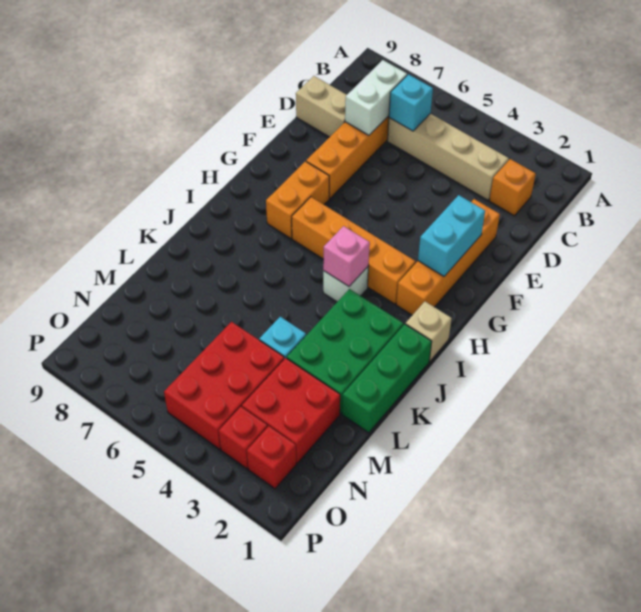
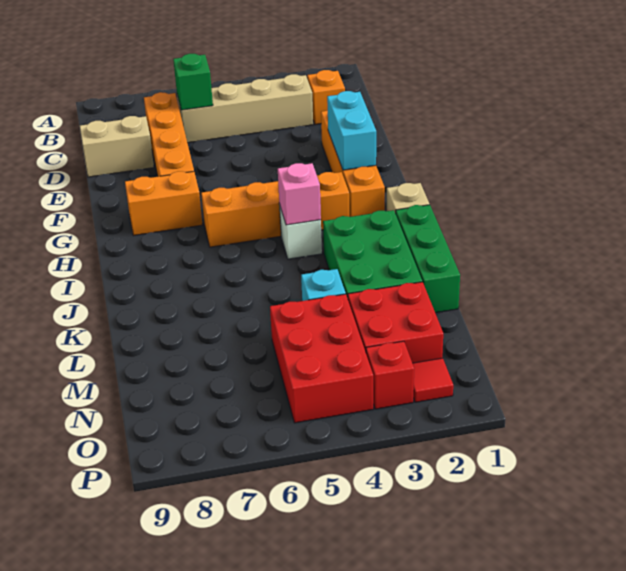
cyan brick C6 level 2 -> green brick C6 level 2
white brick C7:D7 level 2 -> none
orange brick G7:H7 level 1 -> orange brick G7:G8 level 1
red brick O2 level 1 -> red tile O2 level 1

